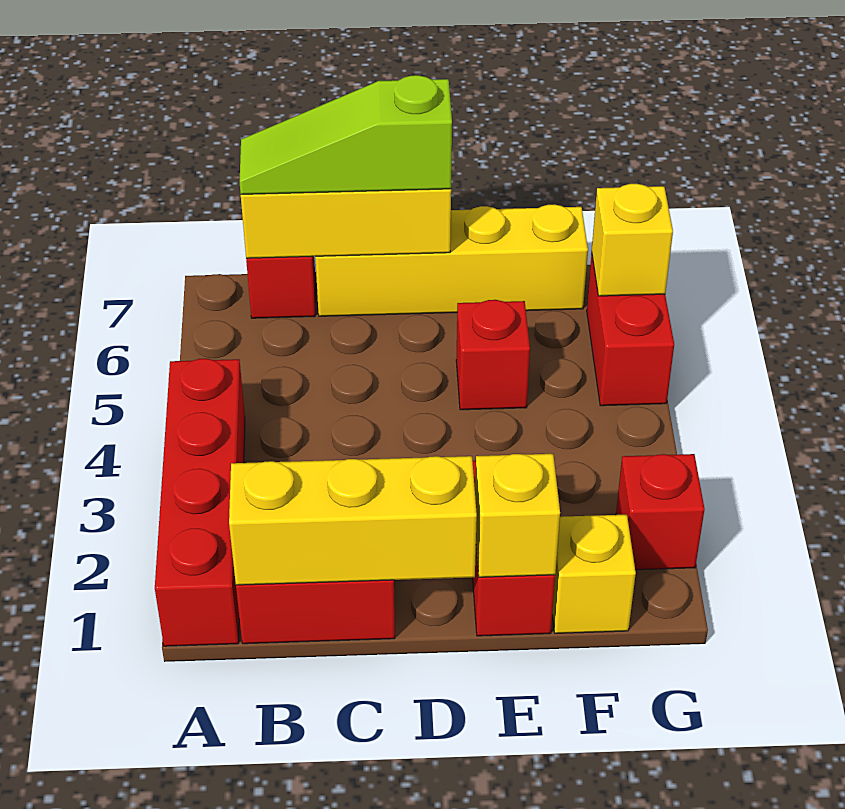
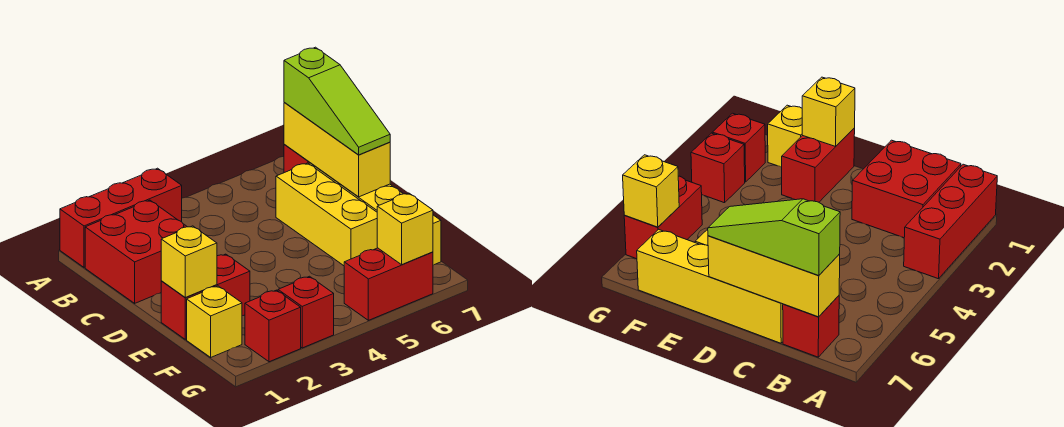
red brick A1:A4 level 1 -> red brick A1:A3 level 1
yellow brick B1:D1 level 2 -> yellow brick C6:E6 level 1
lime slope B7:D7 level 3 top D -> lime slope B7:D7 level 3 top B
red brick E5 level 1 -> red brick G3 level 1

